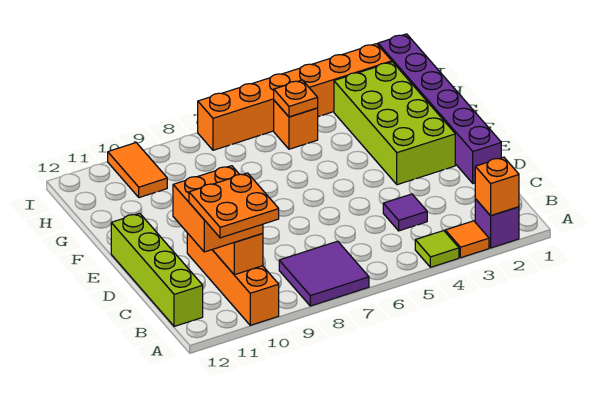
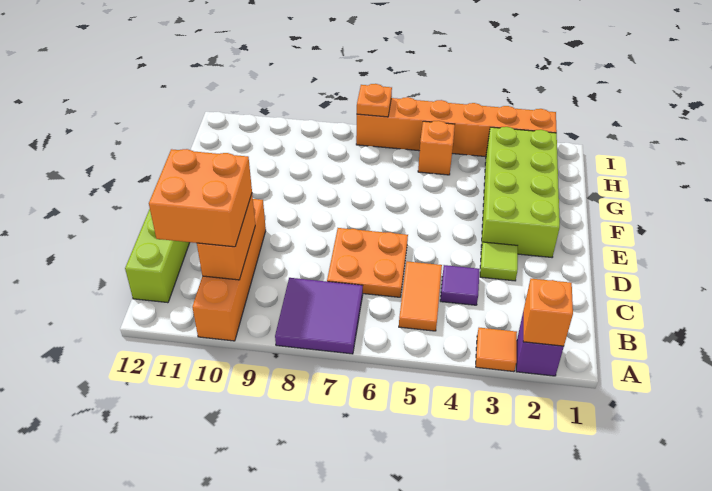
lime tile A4 level 1 -> lime tile D3 level 1
orange plate A10:B11 level 4 -> orange plate C6:D7 level 1
purple brick D1:I1 level 1 -> none
orange plate H5 level 2 -> orange plate I7 level 2
orange tile H10:I10 level 1 -> orange tile B5:C5 level 1

